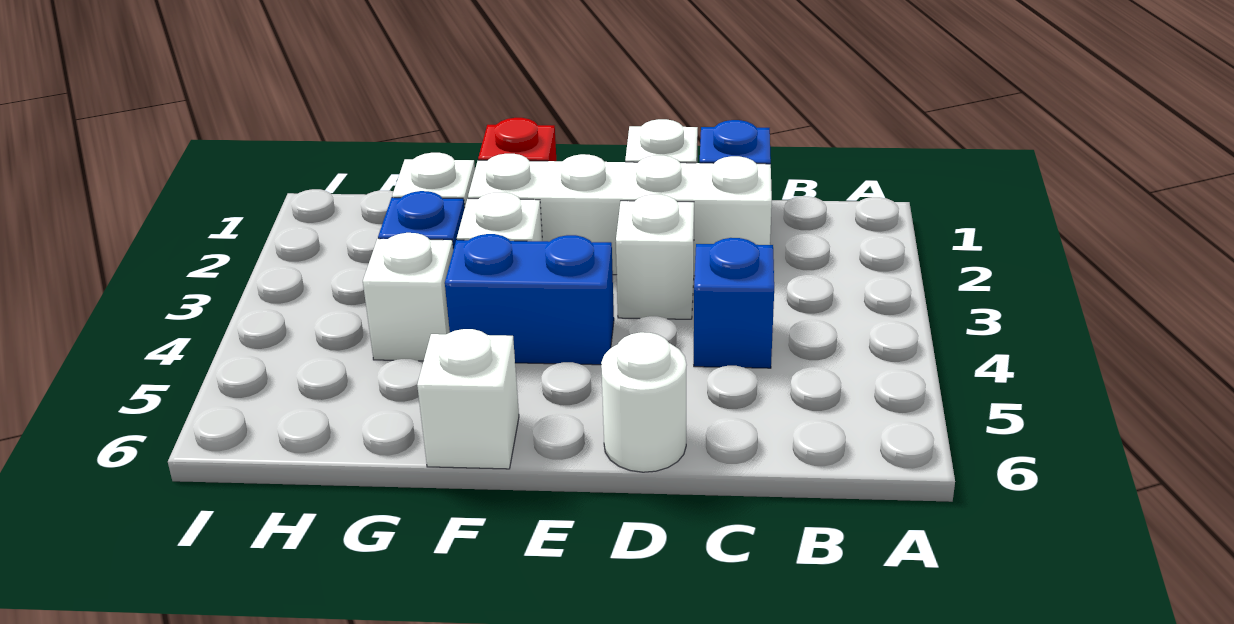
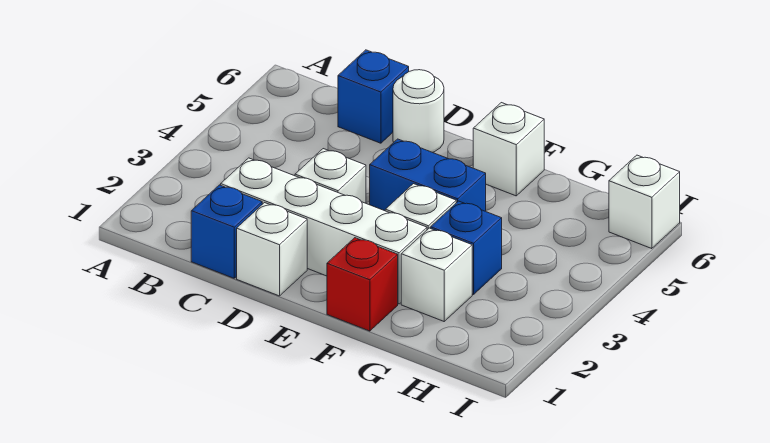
blue brick C4 level 1 -> blue brick C6 level 1
white brick G4 level 1 -> white brick I6 level 1

